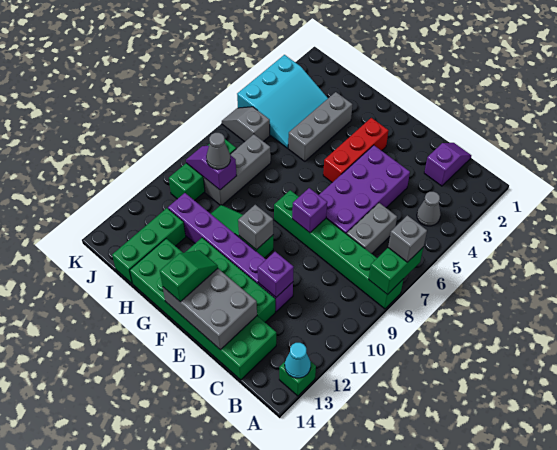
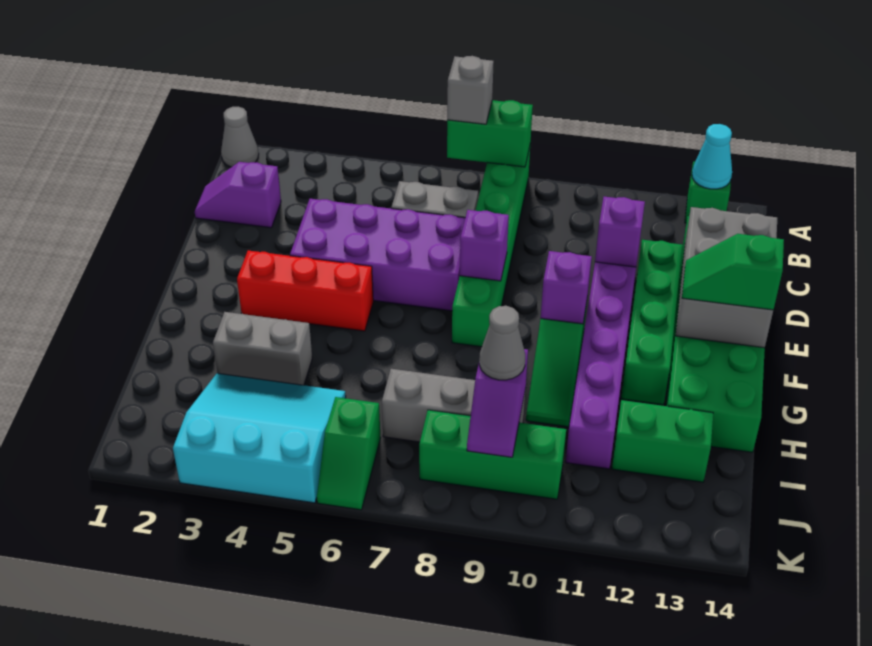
grey cone B4 level 1 -> grey cone A1 level 1
grey brick F10 level 2 -> purple brick F10 level 2
grey brick H3:H5 level 1 -> grey brick H3:H4 level 1
green brick I12:I14 level 1 -> green brick I12:I13 level 1
grey slope J6:K6 level 1 top J -> green slope J6:K6 level 1 top J

